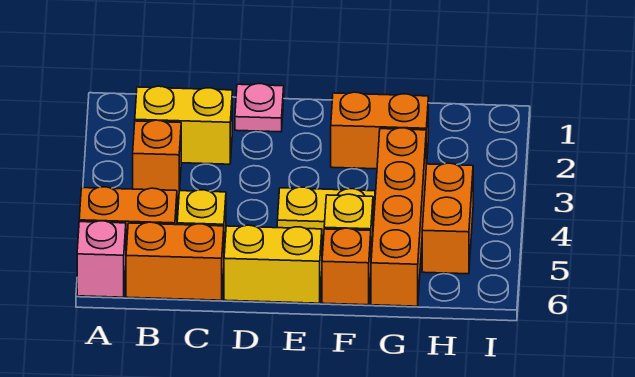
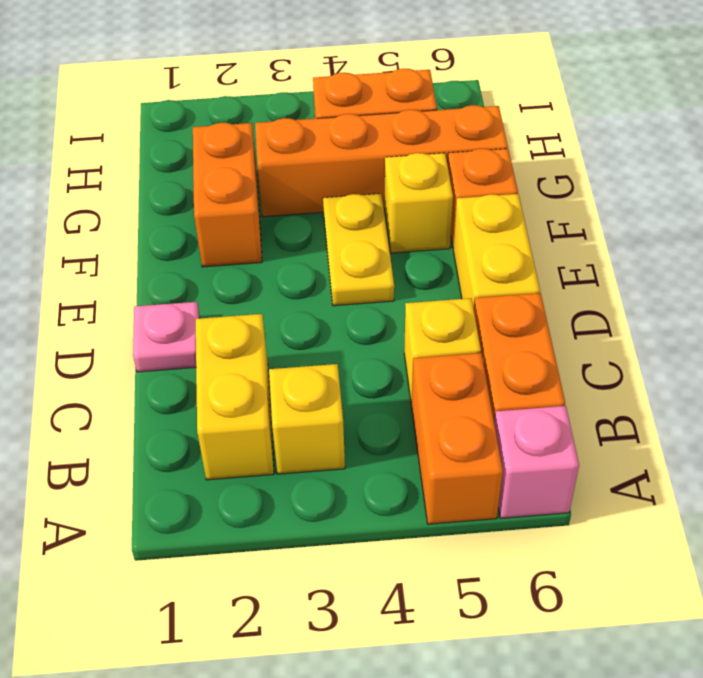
orange brick B3 level 1 -> yellow brick B3 level 1

